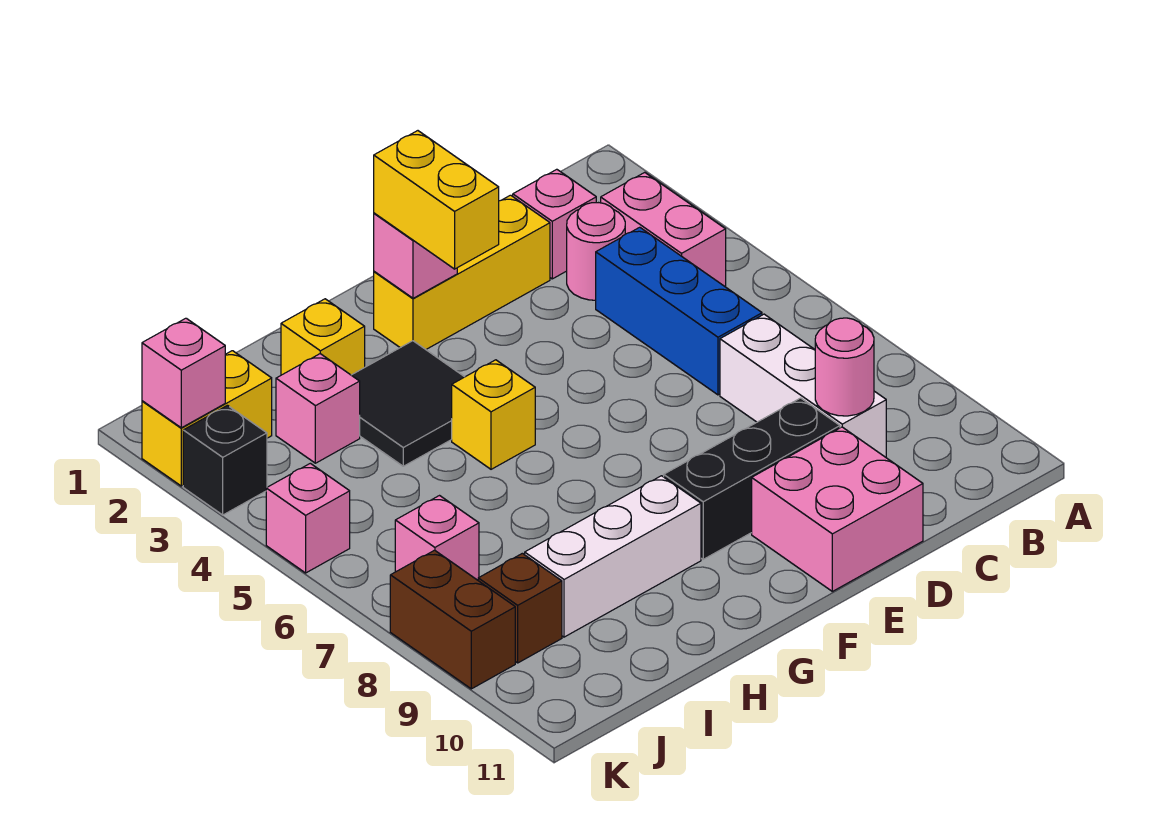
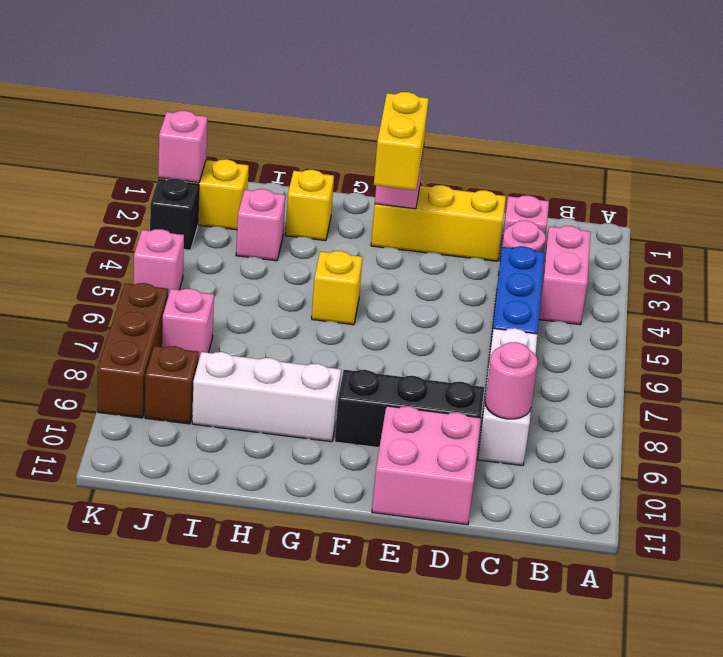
black tile G3:H4 level 1 -> none
brown brick K8:K9 level 1 -> brown brick K7:K9 level 1

